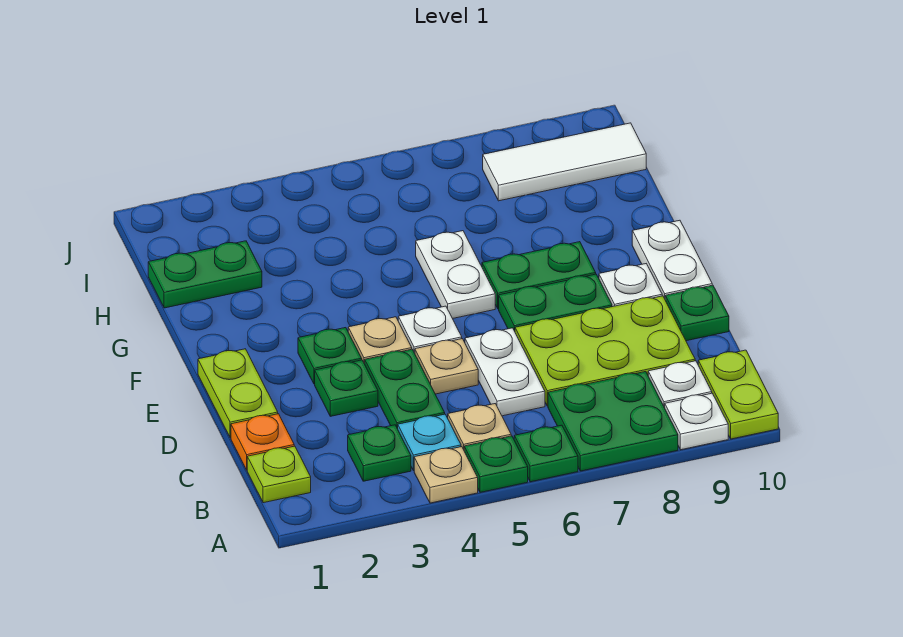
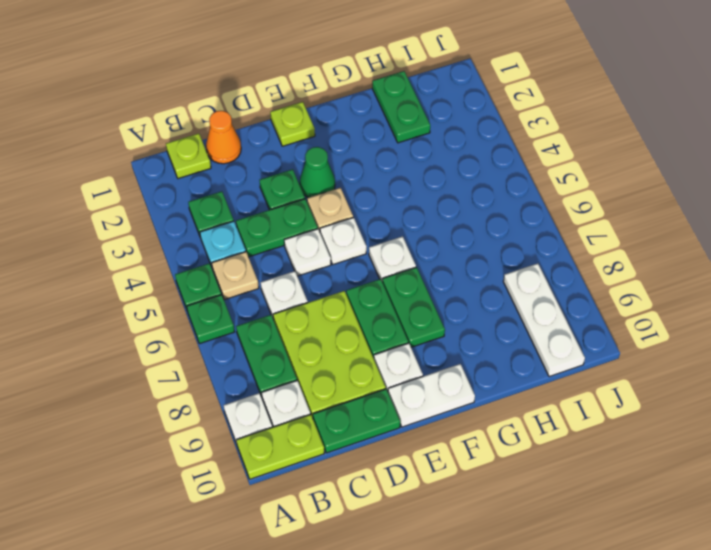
tan plate A4 level 1 -> none
green plate A7:B8 level 1 -> green plate B7:B8 level 1
orange plate C1 level 1 -> orange cone C1 level 1
white plate C6:D6 level 1 -> white plate C6 level 1
lime plate D1:E1 level 1 -> lime plate E1 level 1
tan plate D5 level 1 -> white plate D5 level 1
green plate D10 level 1 -> green plate C10:D10 level 1
green plate E3 level 1 -> green cone E3 level 1
white plate F6:G6 level 1 -> white plate F6 level 1
white tile I8:I10 level 1 -> white plate I8:I10 level 1

